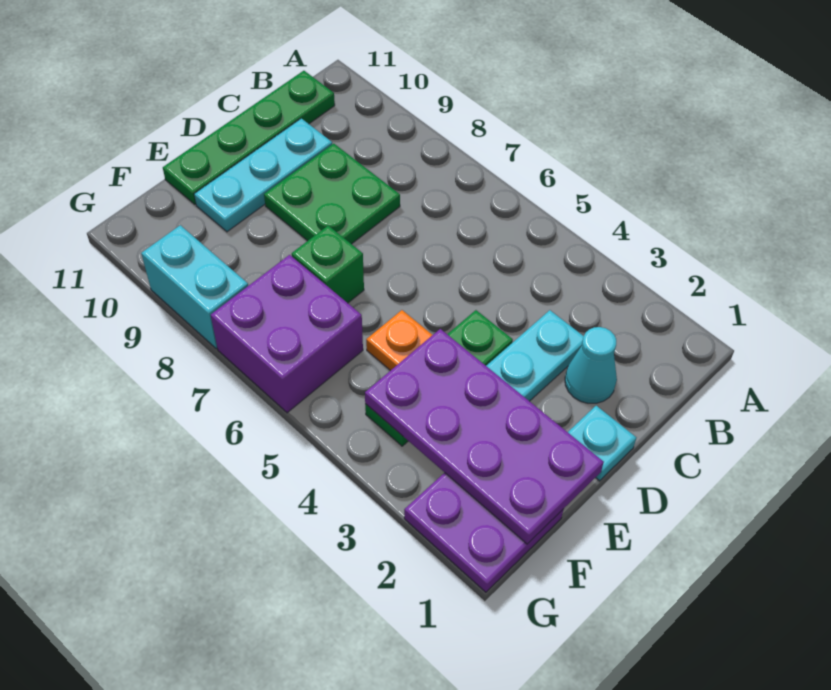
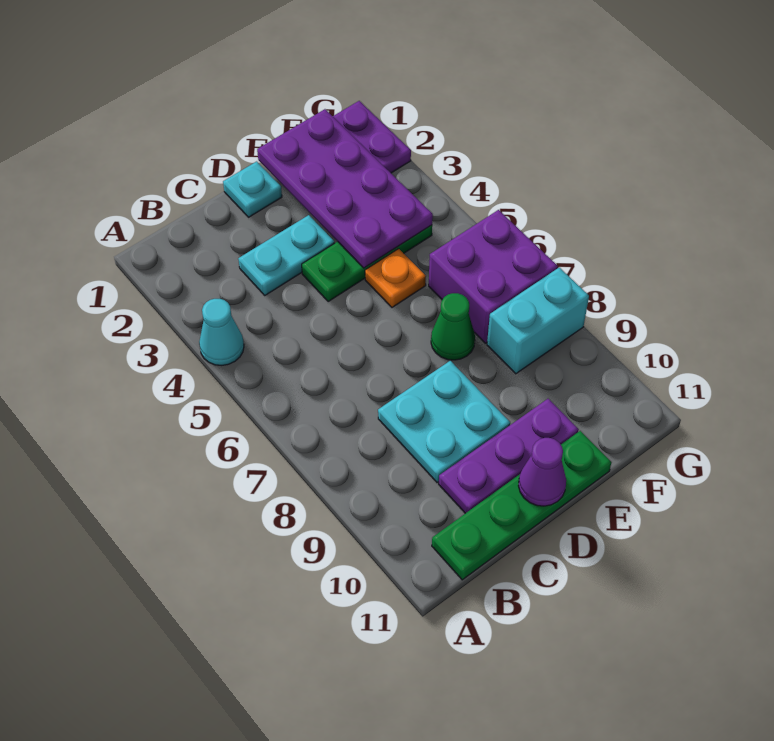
cyan cone C2 level 1 -> cyan cone A4 level 1
green plate C8:D9 level 1 -> cyan plate C8:D9 level 1
cyan plate C10:E10 level 1 -> purple plate C10:E10 level 1
none -> purple cone D11 level 2
green brick E7 level 1 -> green cone E7 level 1
cyan brick G8:G9 level 1 -> cyan brick F8:G8 level 1

